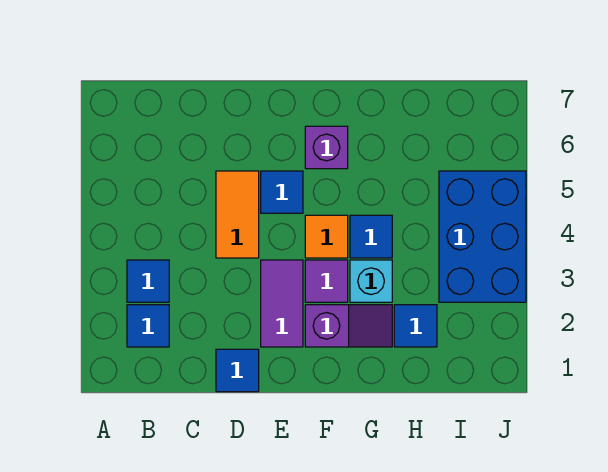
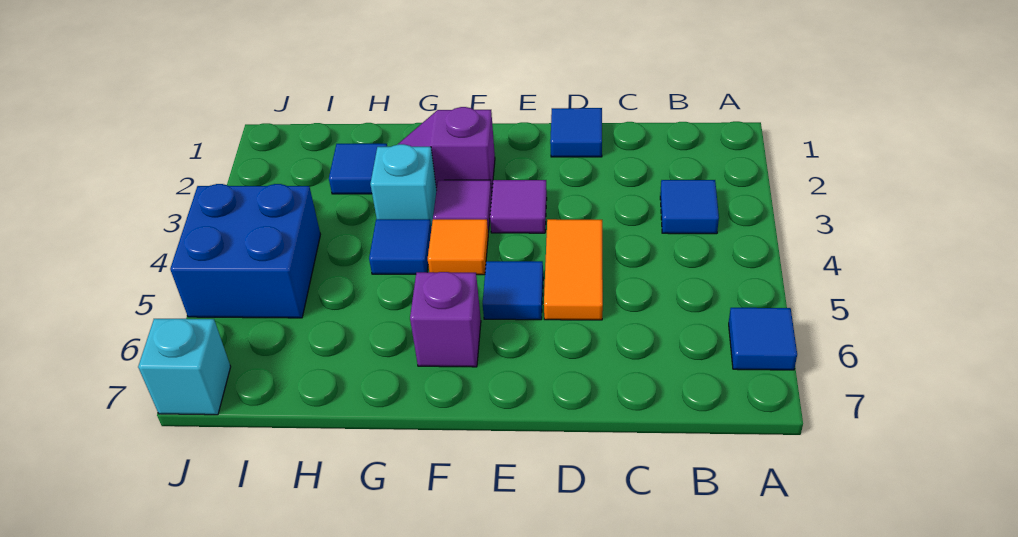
blue tile B2 level 1 -> blue tile A6 level 1
purple tile E2:E3 level 1 -> purple tile E3 level 1
blue brick I3:J5 level 1 -> blue brick I4:J5 level 1
none -> cyan brick J7 level 1

